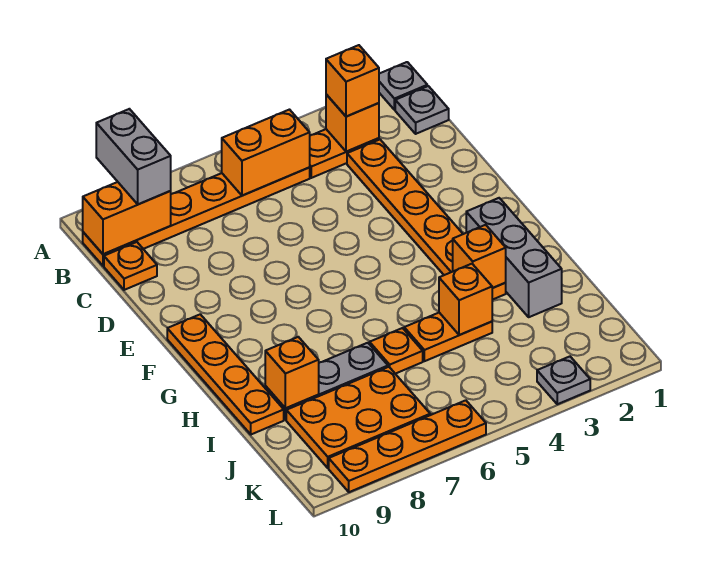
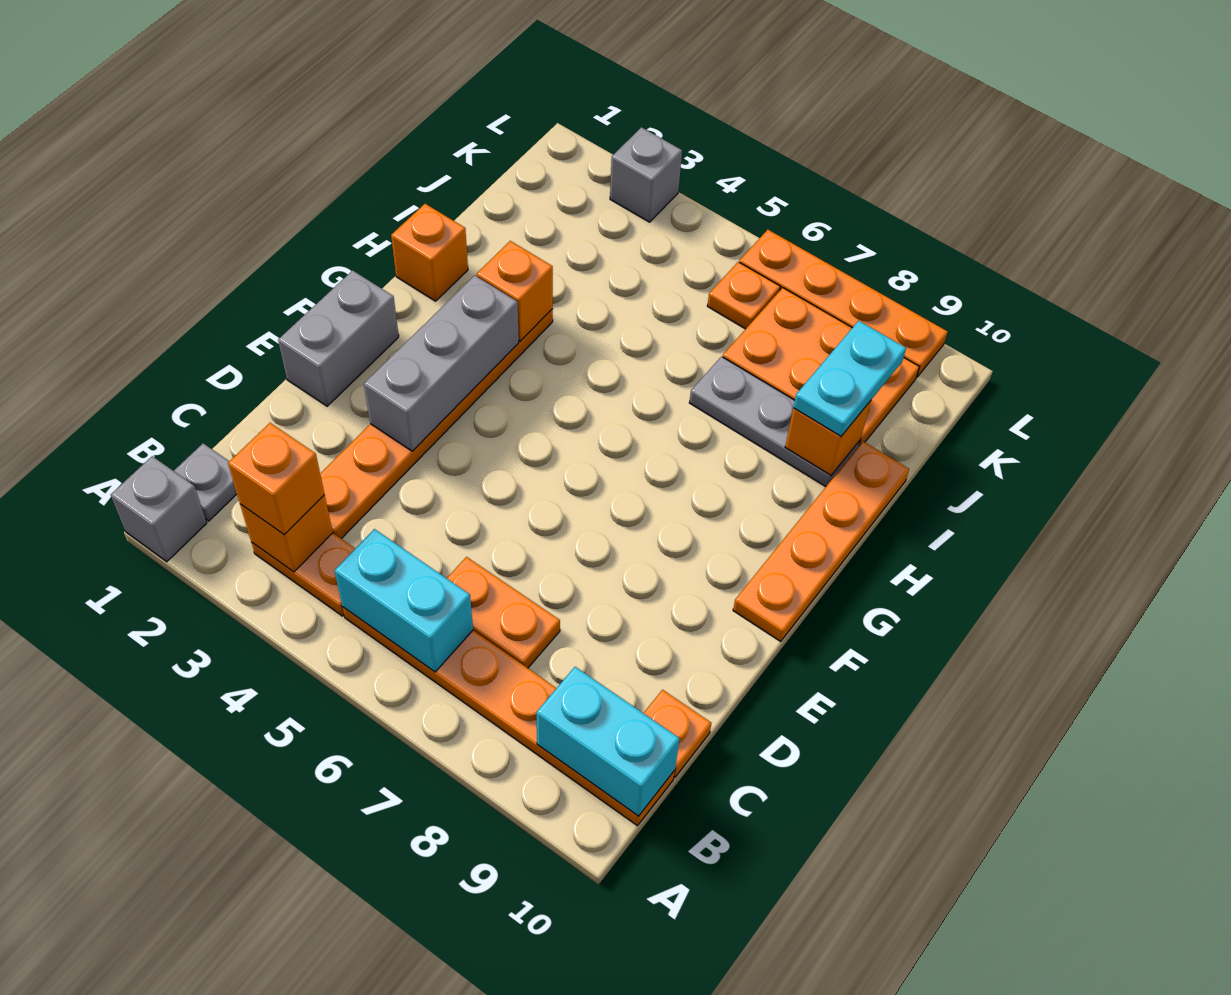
grey plate A1 level 1 -> grey brick A1 level 1
grey brick A9:B9 level 3 -> grey brick E1:F1 level 1
orange brick B5:B6 level 2 -> cyan brick B5:B6 level 2
orange brick B9:B10 level 2 -> cyan brick B9:B10 level 2
grey brick G2:I2 level 1 -> grey brick E3:G3 level 2
orange plate I4:I5 level 1 -> orange plate C6:C7 level 1
orange brick I4 level 2 -> orange brick H1 level 1
orange plate I6 level 1 -> orange plate K6 level 1
none -> cyan plate I9:J9 level 3
grey plate L3 level 1 -> grey brick L3 level 1

